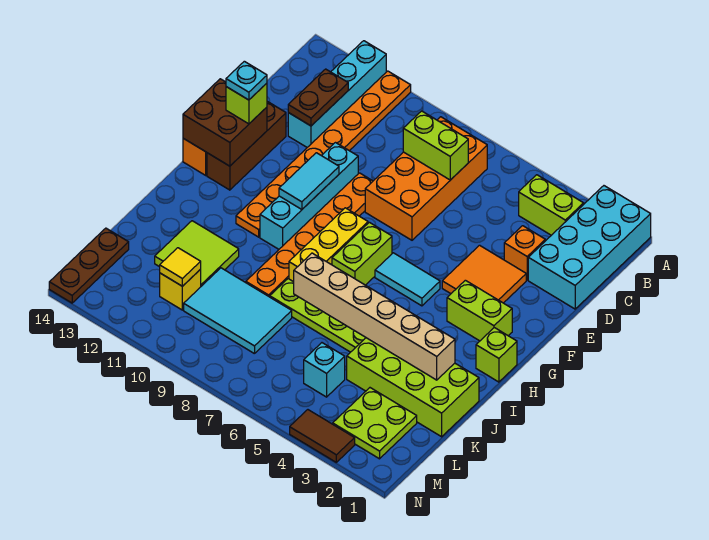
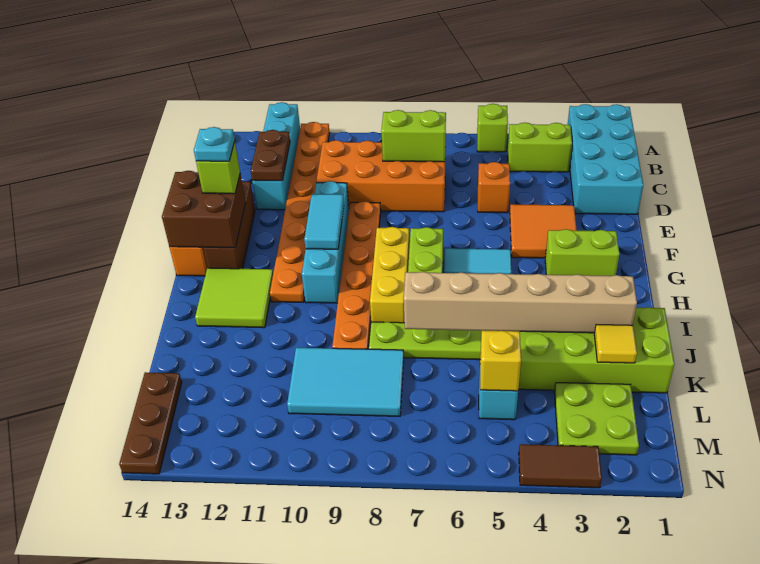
orange brick B7:E8 level 1 -> orange brick C7:D10 level 1
orange brick D3 level 1 -> orange brick D5 level 1
lime brick H1 level 1 -> lime brick A5 level 1
lime tile J11:K12 level 1 -> lime tile H12:I13 level 1
yellow brick L11 level 1 -> yellow brick L5 level 2
yellow tile L11 level 2 -> yellow tile K2 level 2

